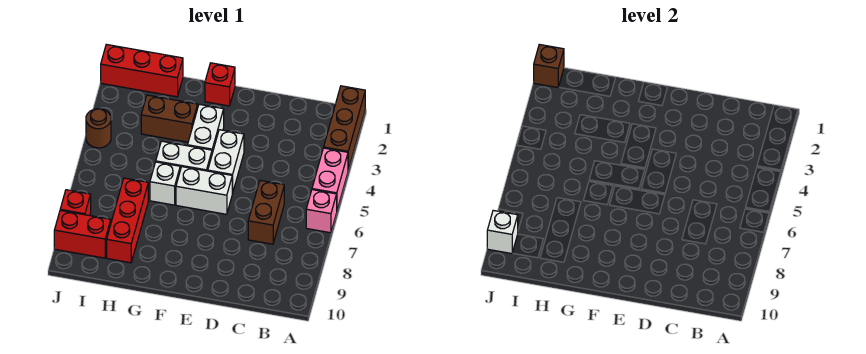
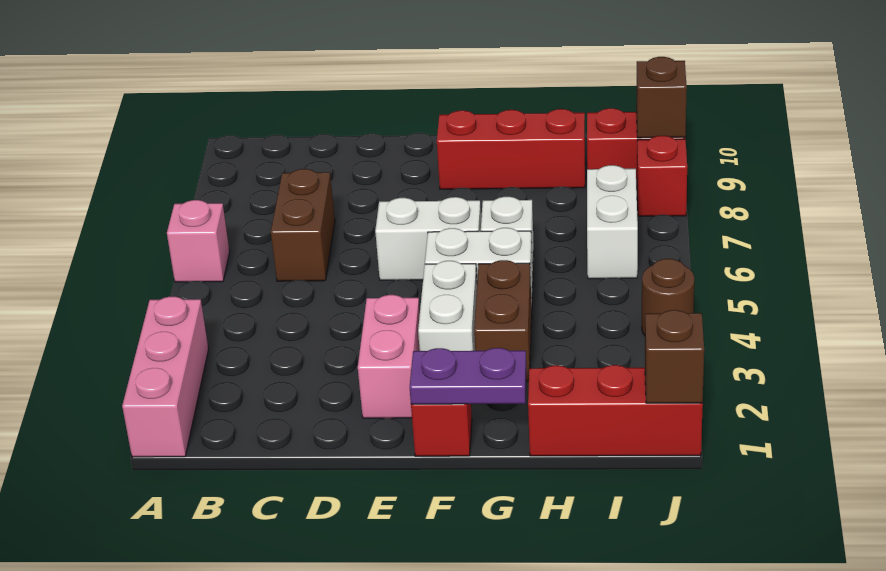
brown brick A1:A3 level 1 -> pink brick A1:A3 level 1
pink brick A4:A5 level 1 -> pink brick E2:E3 level 1
white brick E4:E5 level 1 -> white brick I6:I7 level 1
none -> purple plate F1:G1 level 2
brown brick G3:H3 level 1 -> brown brick G3:G4 level 1
red brick H7:H9 level 1 -> red brick F9:H9 level 1
white brick J9 level 2 -> brown brick J9 level 2

